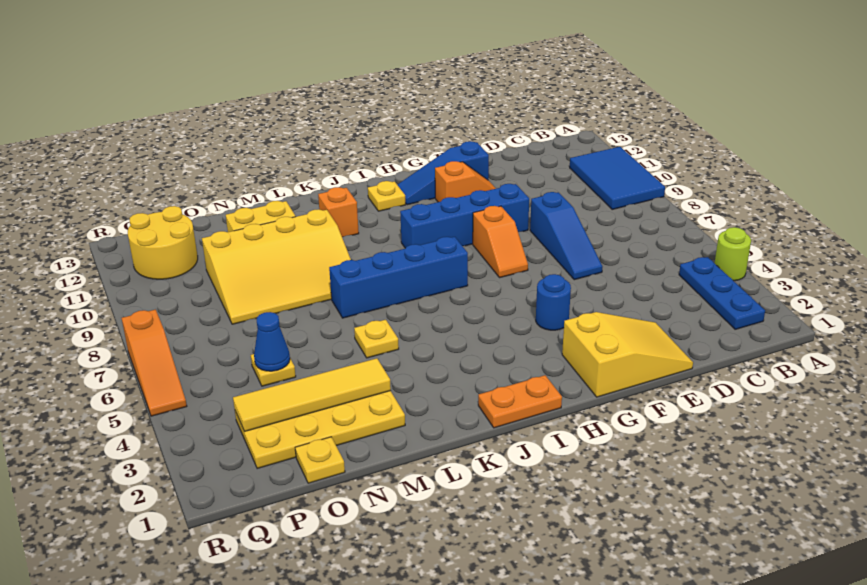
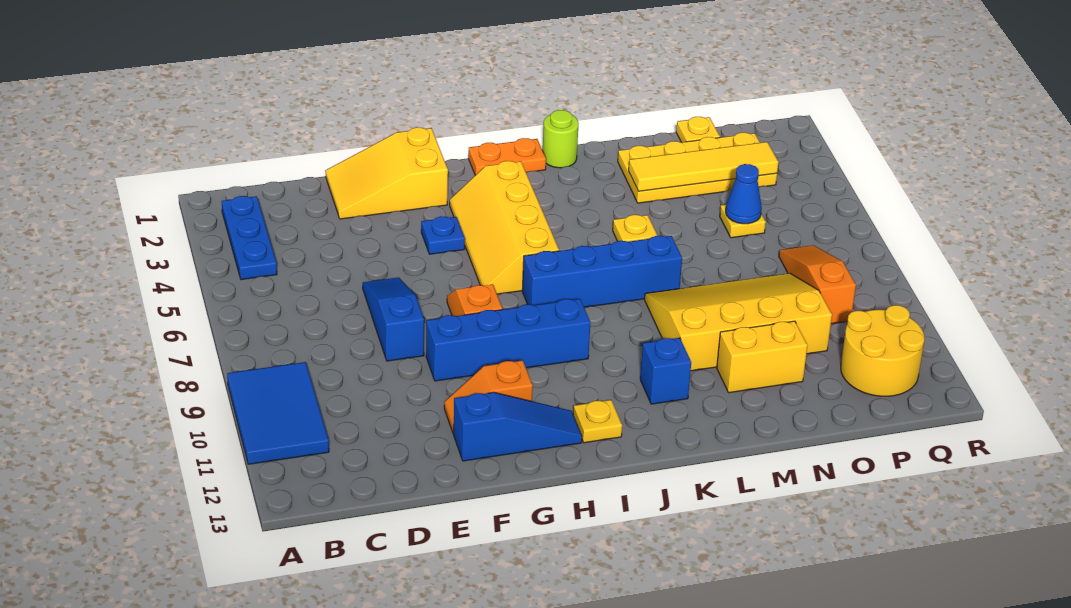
lime round brick A4 level 1 -> lime round brick K1 level 1
blue round brick G4 level 1 -> blue plate G4 level 1
none -> yellow slope H3:I6 level 1 top I
orange brick K11 level 1 -> blue brick K11 level 1
orange slope R5:R7 level 1 top 7 -> orange slope P7:P9 level 1 top 9

